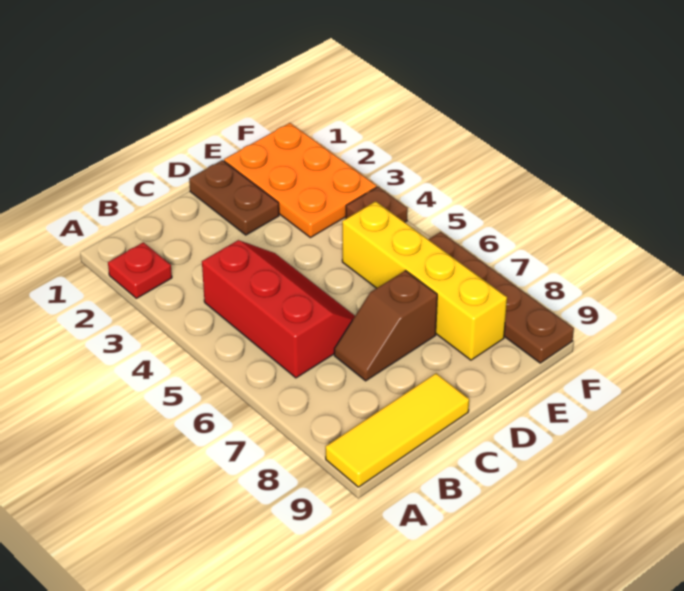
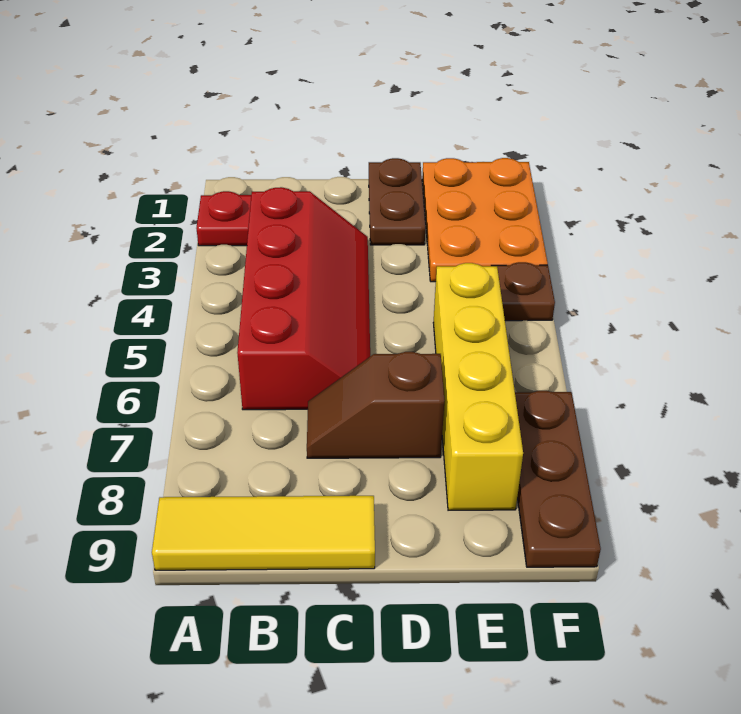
red slope B4:C6 level 1 top B -> red slope B3:C6 level 1 top B
brown plate F6:F9 level 1 -> brown plate F7:F9 level 1

